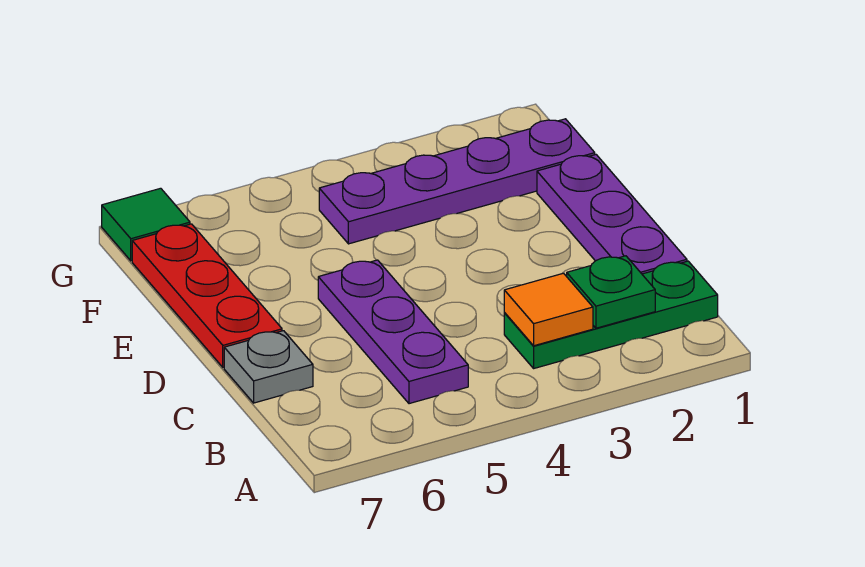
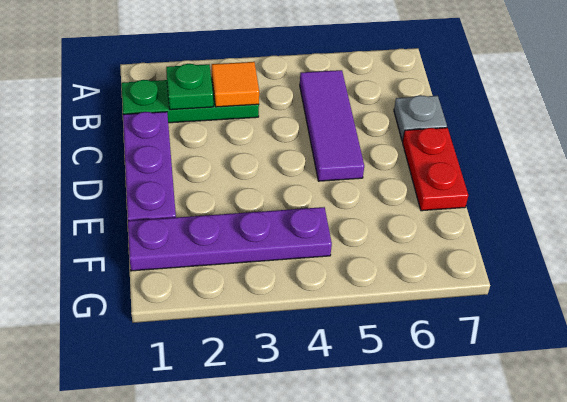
purple plate B5:D5 level 1 -> purple tile B5:D5 level 1
red plate D7:F7 level 1 -> red plate D7:E7 level 1
green tile G7 level 1 -> none

